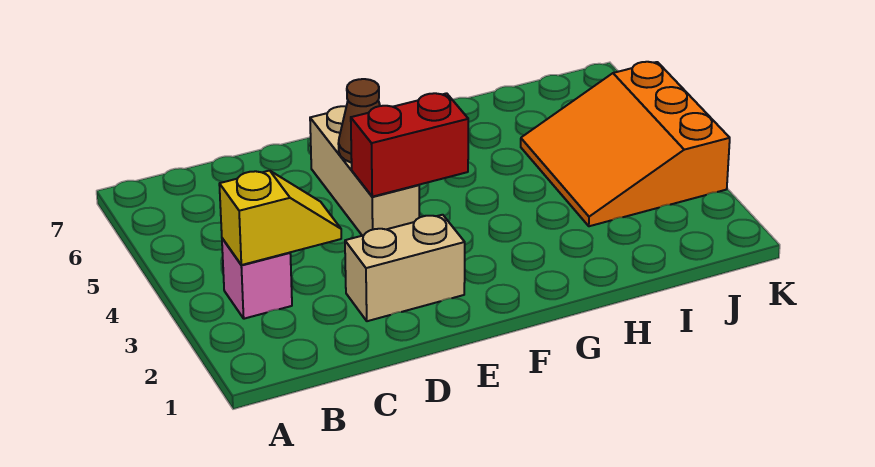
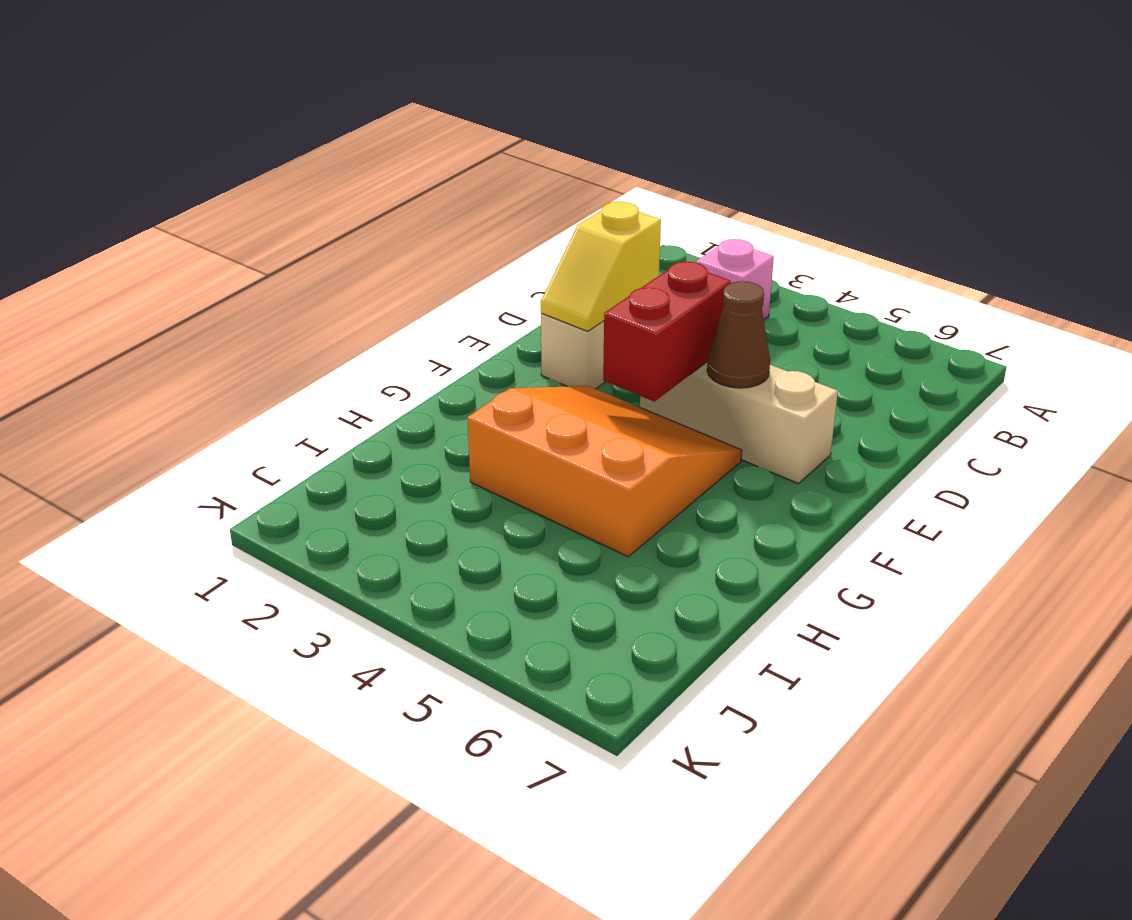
yellow slope B3:C3 level 2 top B -> yellow slope D2:E2 level 2 top D
orange slope I3:K5 level 1 top K -> orange slope F3:H5 level 1 top H

